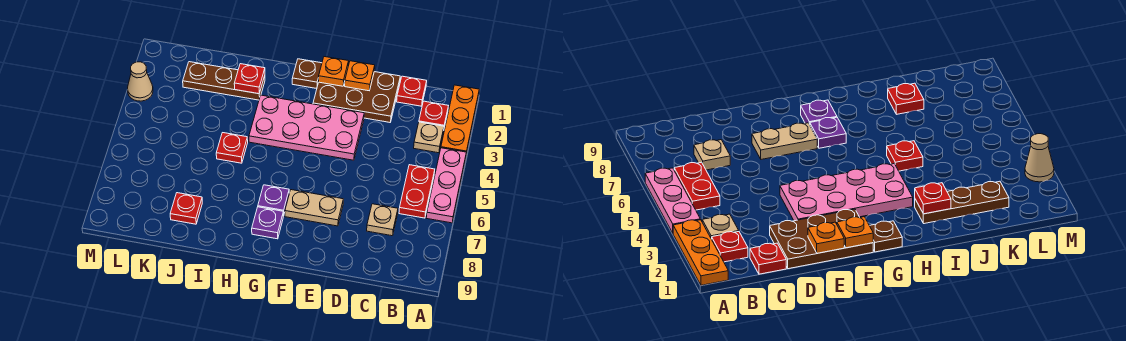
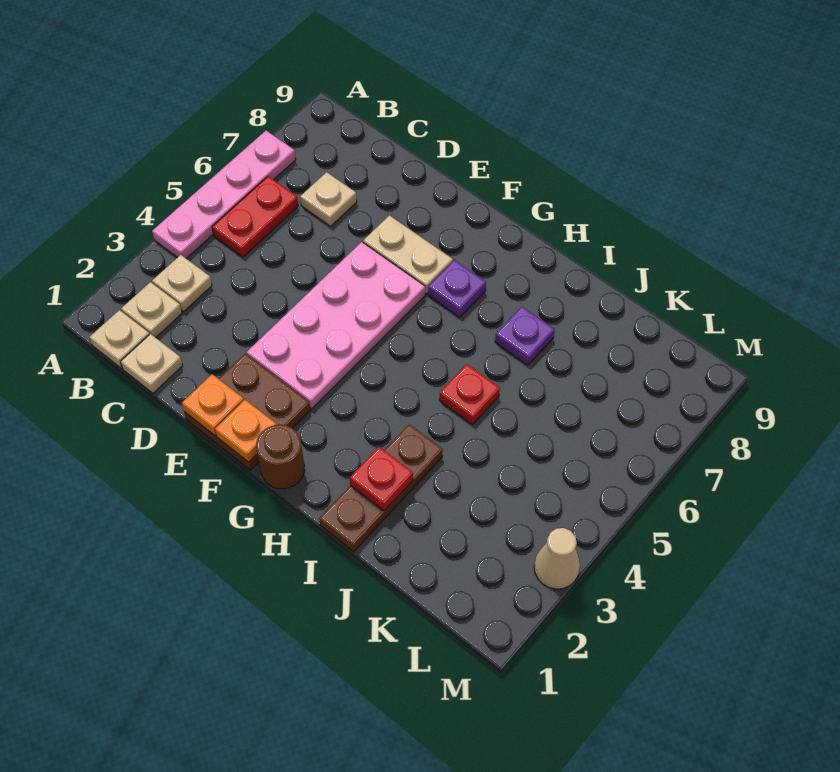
orange plate A1:A3 level 1 -> none
pink plate A4:A6 level 1 -> pink plate A4:A7 level 1
none -> tan plate B1 level 1
red plate B2 level 1 -> tan plate B2 level 1
red plate C1 level 1 -> tan plate C1 level 1
brown plate D1:F2 level 1 -> brown plate E1:F2 level 1
pink plate E3:H4 level 1 -> pink plate E3:F6 level 1
brown plate G1 level 1 -> brown round brick G1 level 1
purple plate G8 level 1 -> purple plate I7 level 1
brown plate I2:K2 level 1 -> brown plate I1:I3 level 1
red plate J8 level 1 -> none

